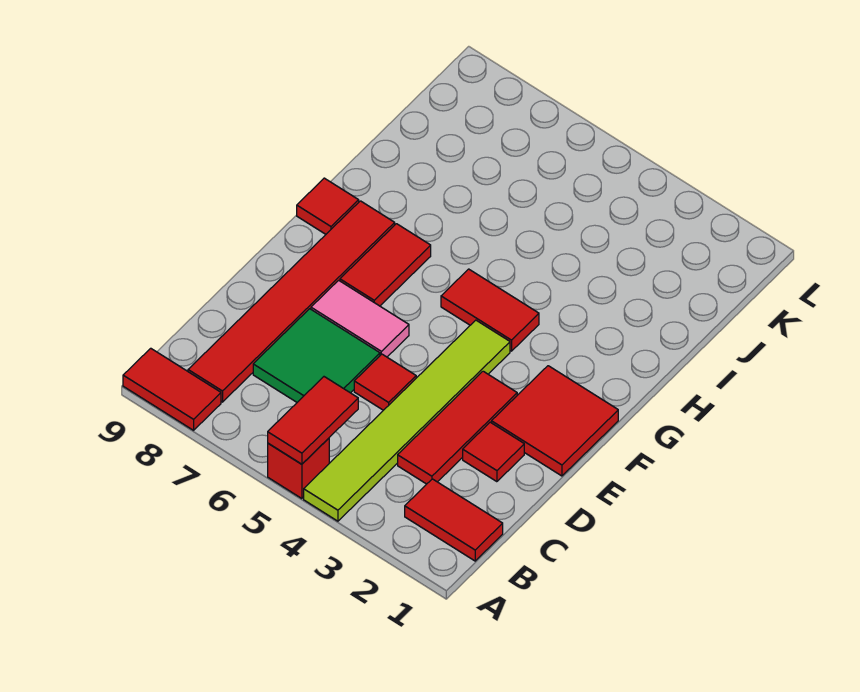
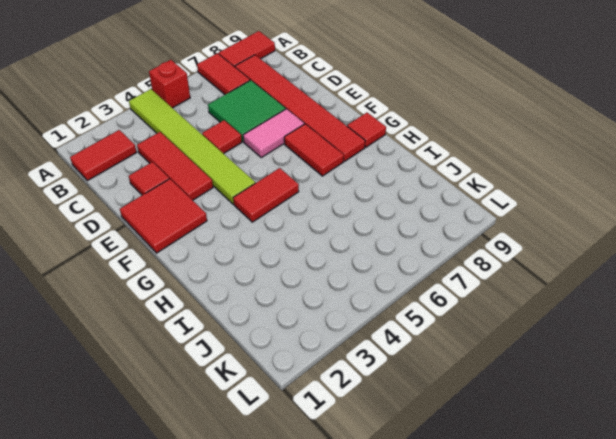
red tile A5:B5 level 2 -> red tile A7:B7 level 1

